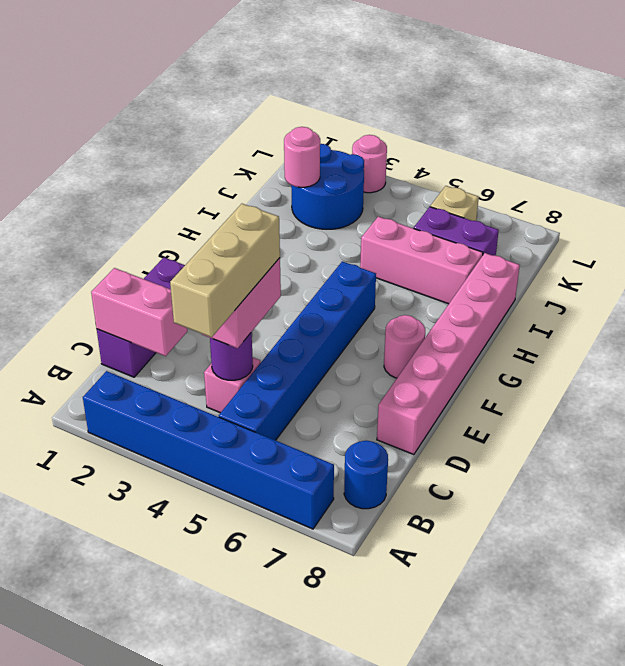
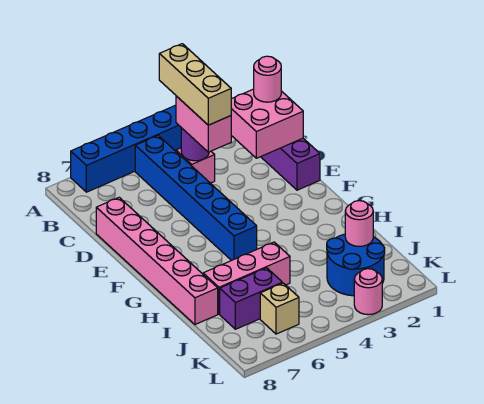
blue round brick B8 level 1 -> none
pink brick C1:C2 level 2 -> pink brick C1:D2 level 2
pink round brick F7 level 1 -> pink round brick C1 level 3

